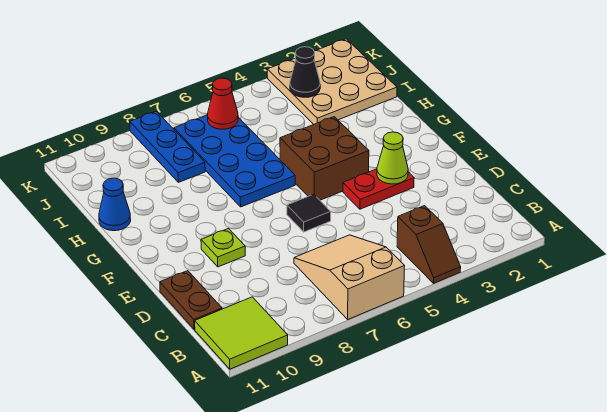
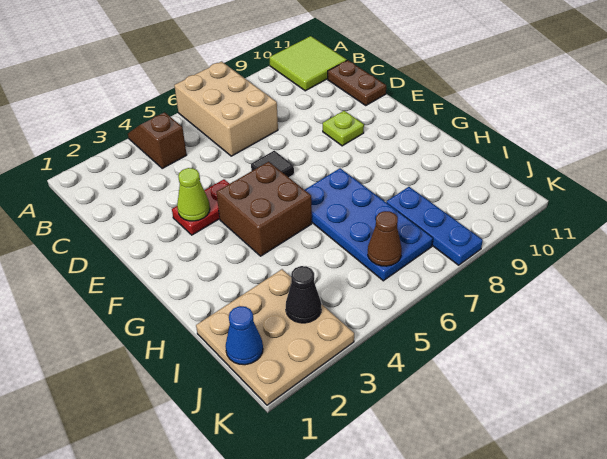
tan slope A6:C7 level 1 top A -> tan brick A6:C7 level 1
blue cone H11 level 1 -> blue cone J1 level 2
red cone J6 level 2 -> brown cone J6 level 2

